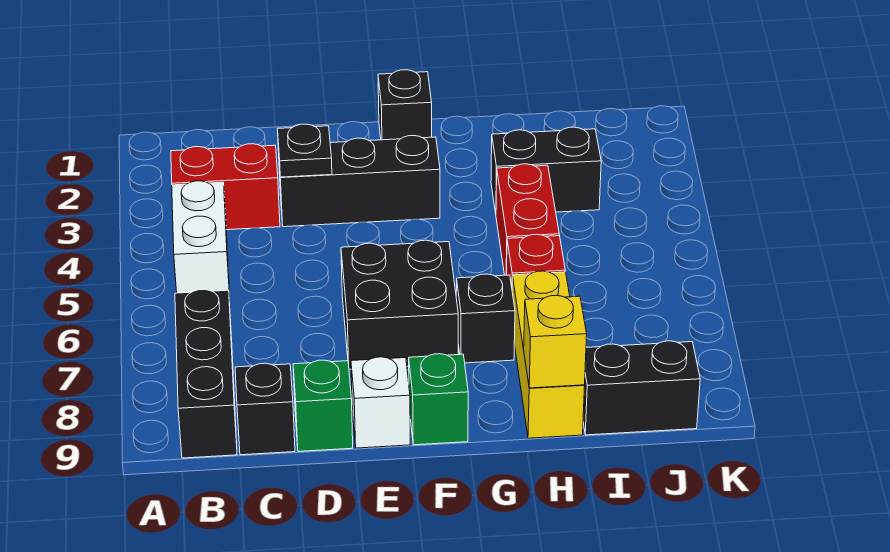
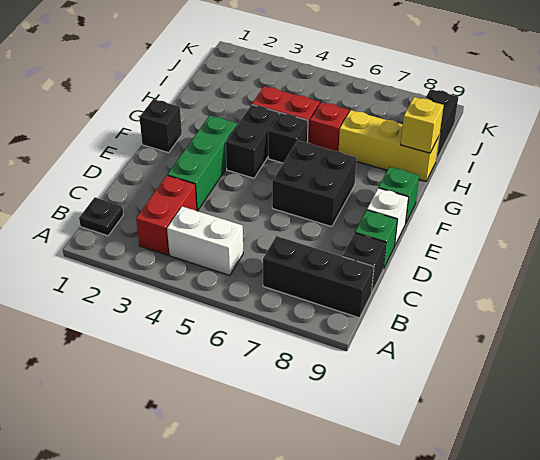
black brick D3:F3 level 1 -> green brick D3:F3 level 1
black plate D3 level 2 -> black plate B1 level 1
black brick G7 level 1 -> black brick G5 level 1
black brick H3:I3 level 1 -> black brick F4:G4 level 1

